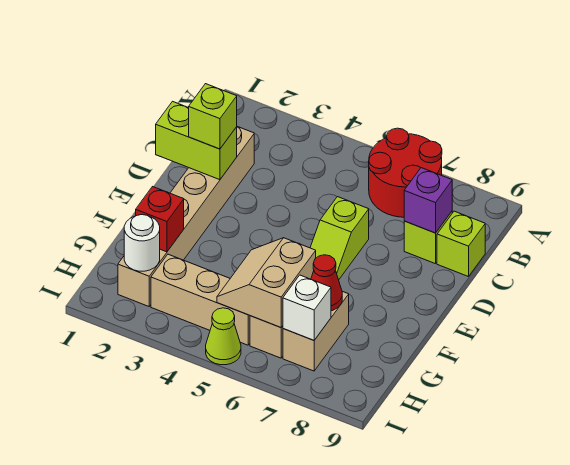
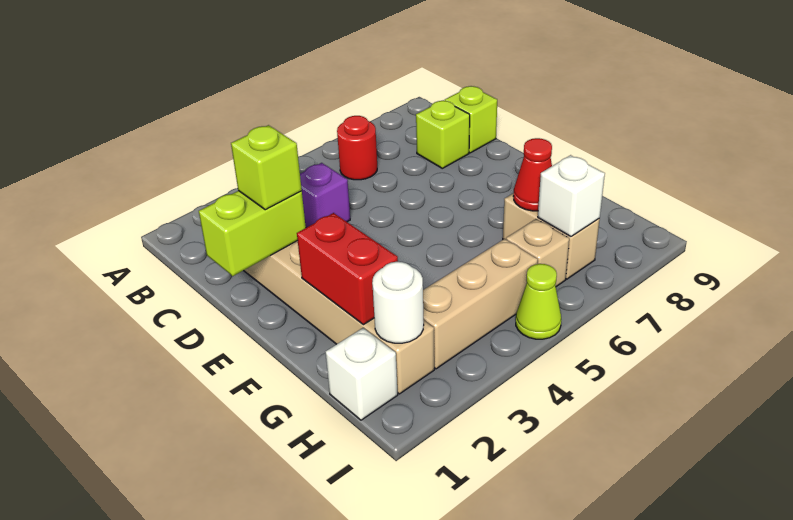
red round brick A6:B7 level 1 -> red round brick B6 level 1
purple brick C8 level 2 -> purple brick C4 level 1
lime slope D6:E6 level 1 top D -> none
red brick G2 level 2 -> red brick F2:G2 level 2
tan slope G5:H6 level 2 top 6 -> none
none -> white brick H1 level 1

